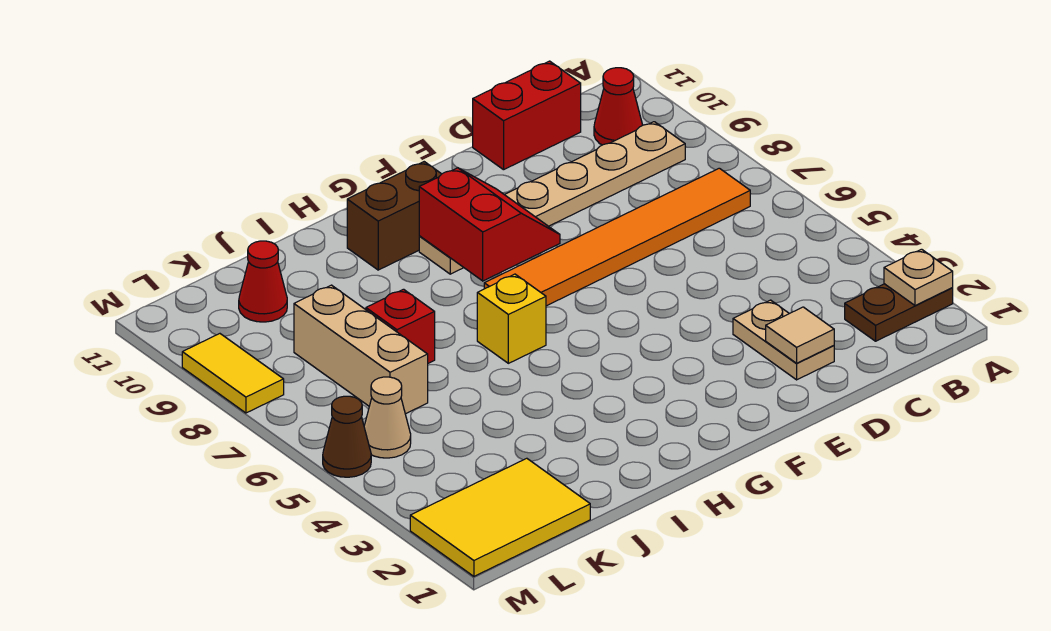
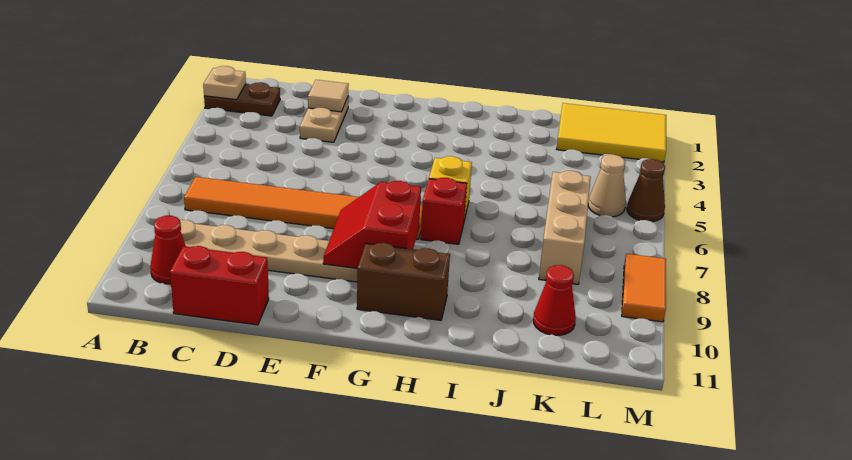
red brick J7 level 1 -> red brick H7 level 1
yellow tile M8:M9 level 1 -> orange tile M8:M9 level 1

